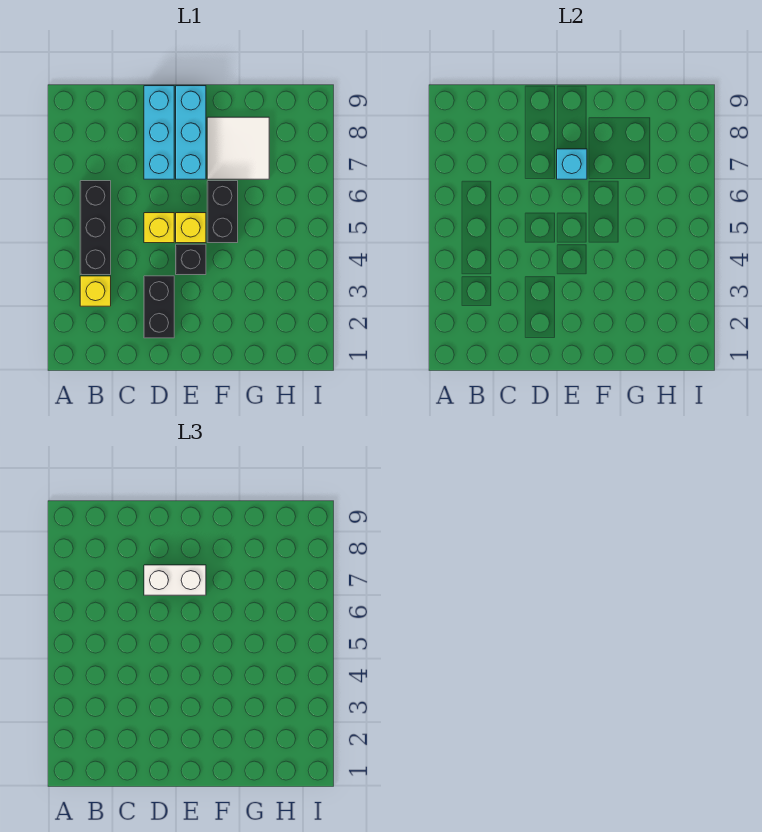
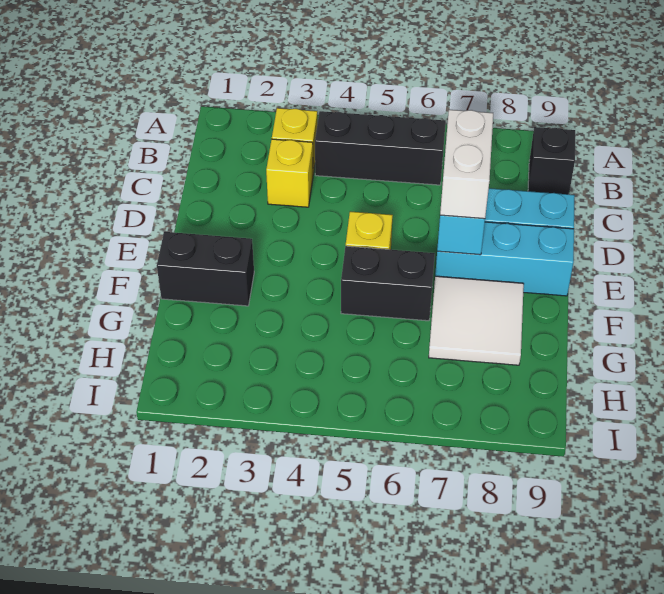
black brick D2:D3 level 1 -> black brick F1:F2 level 1
yellow brick D5 level 1 -> yellow brick C3 level 1
black brick E4 level 1 -> black brick B9 level 1

